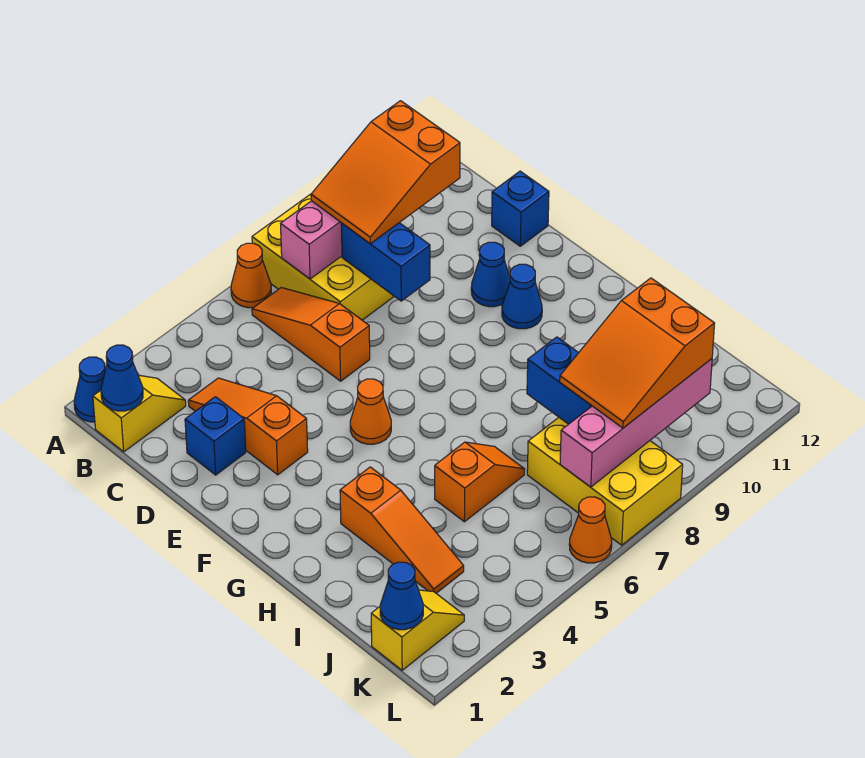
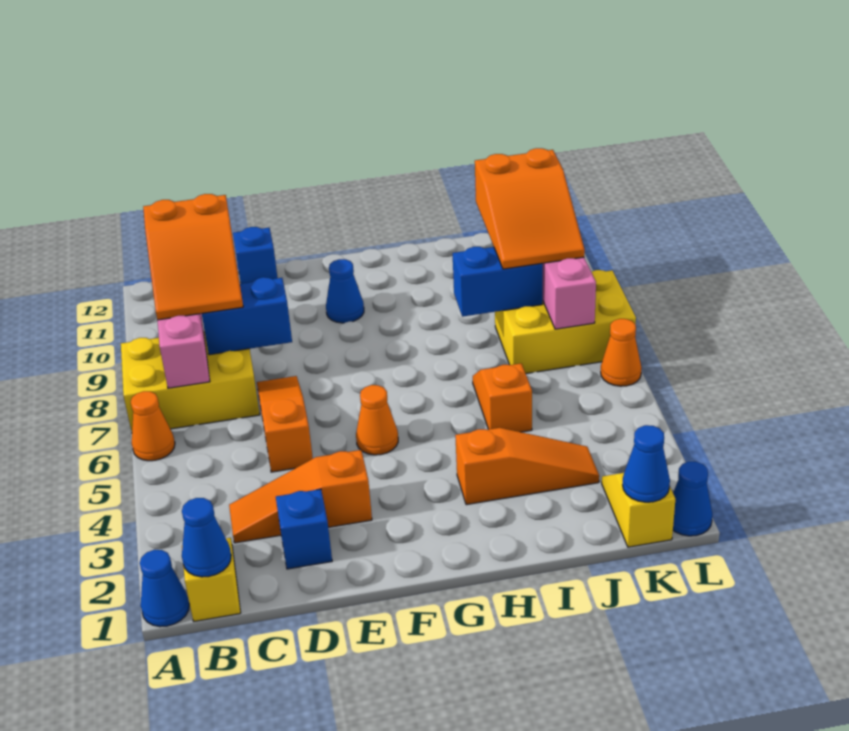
orange slope B6:D6 level 1 top D -> orange slope D5:D7 level 1 top 5
blue cone E10 level 1 -> blue cone L1 level 1

